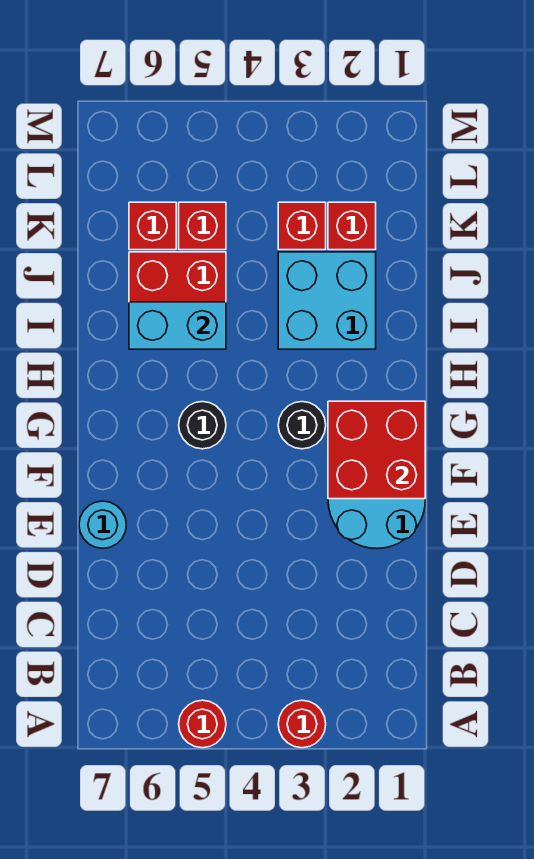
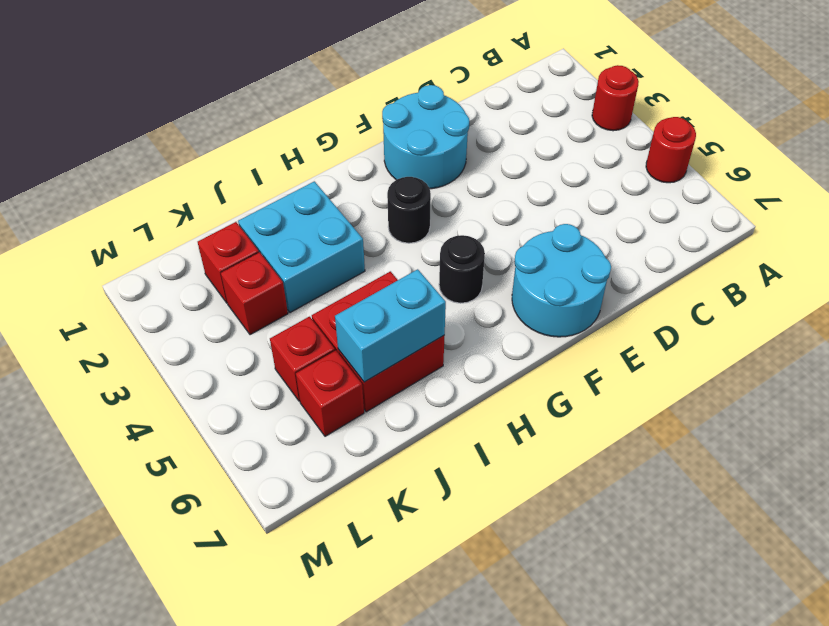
cyan round brick E7 level 1 -> cyan round brick E6:F7 level 1
red brick F1:G2 level 2 -> none
cyan brick I5:I6 level 2 -> cyan brick I6:J6 level 2

